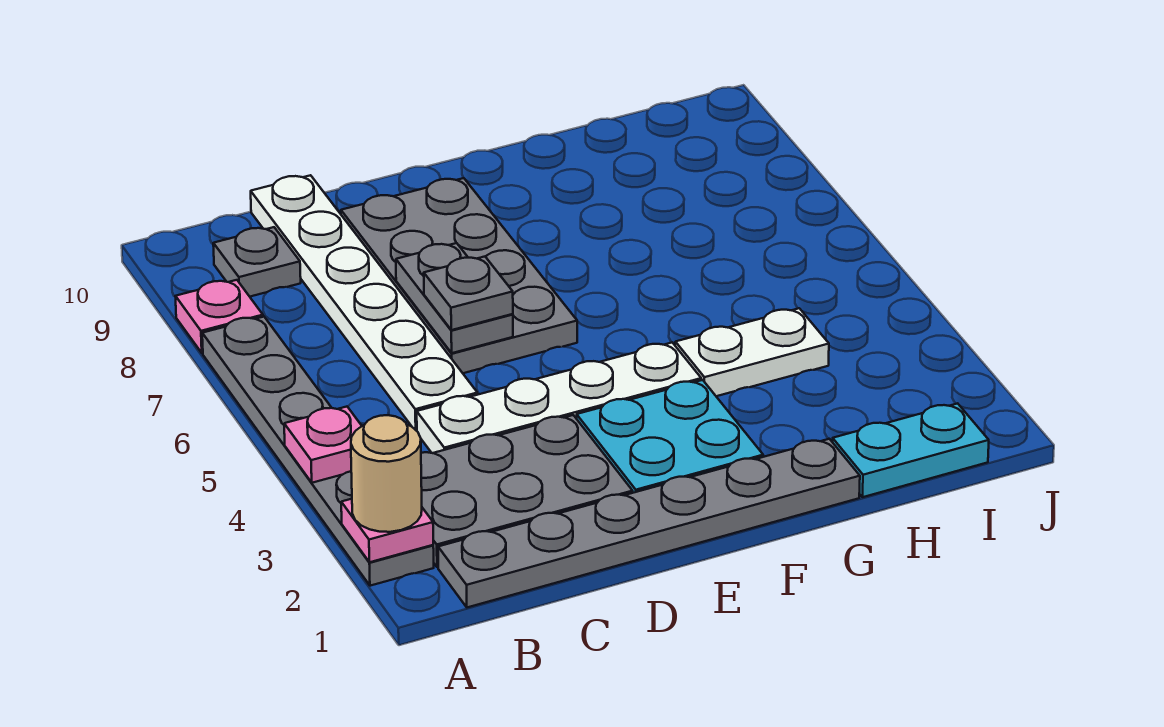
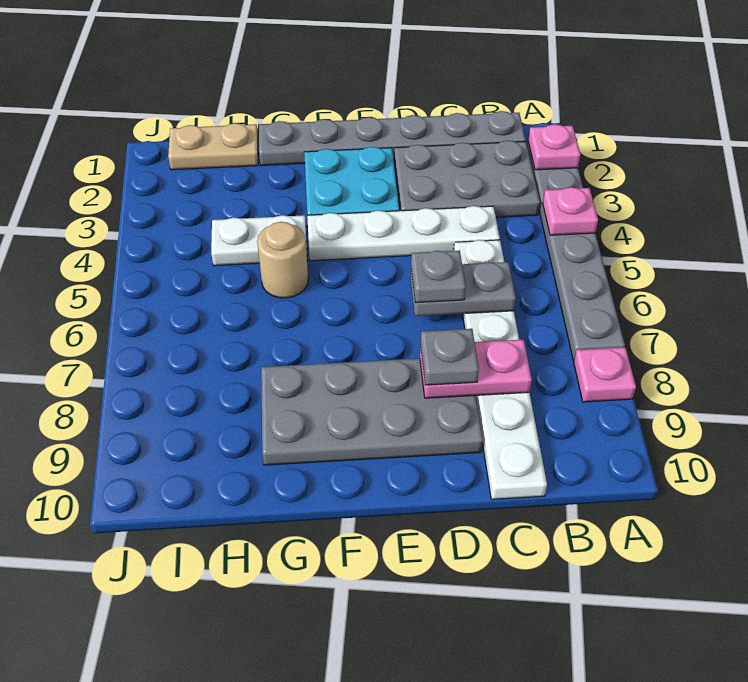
tan round brick A2 level 3 -> tan round brick G5 level 1
grey plate B9 level 1 -> grey plate D8 level 3
none -> pink plate C8:D8 level 2
grey plate D6:E9 level 1 -> grey plate D8:G9 level 1
grey plate D6:D7 level 2 -> grey plate C6:D6 level 2
cyan plate H1:I1 level 1 -> tan plate H1:I1 level 1

